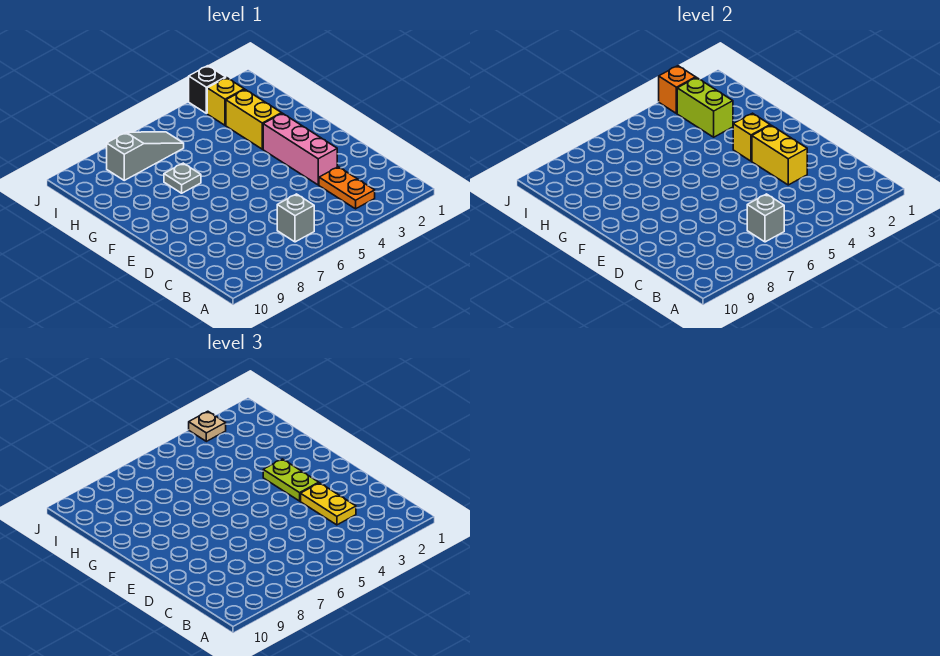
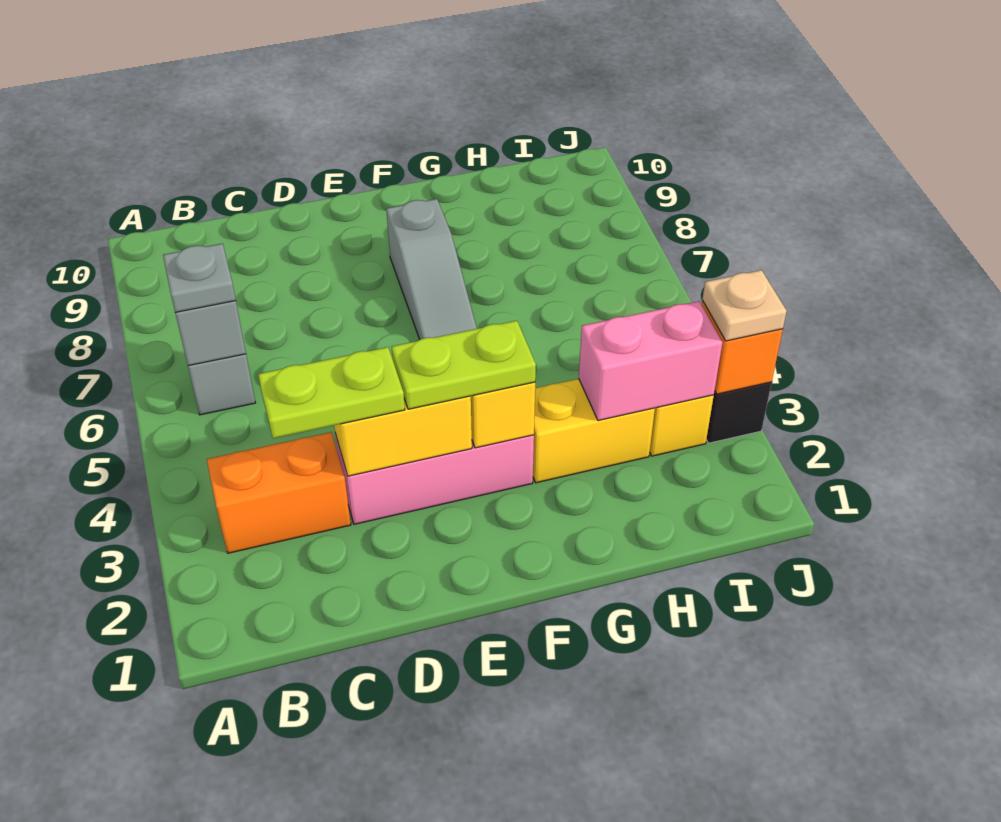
orange plate B3:C3 level 1 -> orange brick B3:C3 level 1
yellow plate C3:D3 level 3 -> lime plate C3:D3 level 3
grey plate G7 level 1 -> grey plate B6 level 3
lime brick H3:I3 level 2 -> pink brick H3:I3 level 2
grey slope I6:I8 level 1 top 8 -> grey slope F6:F8 level 1 top 8

